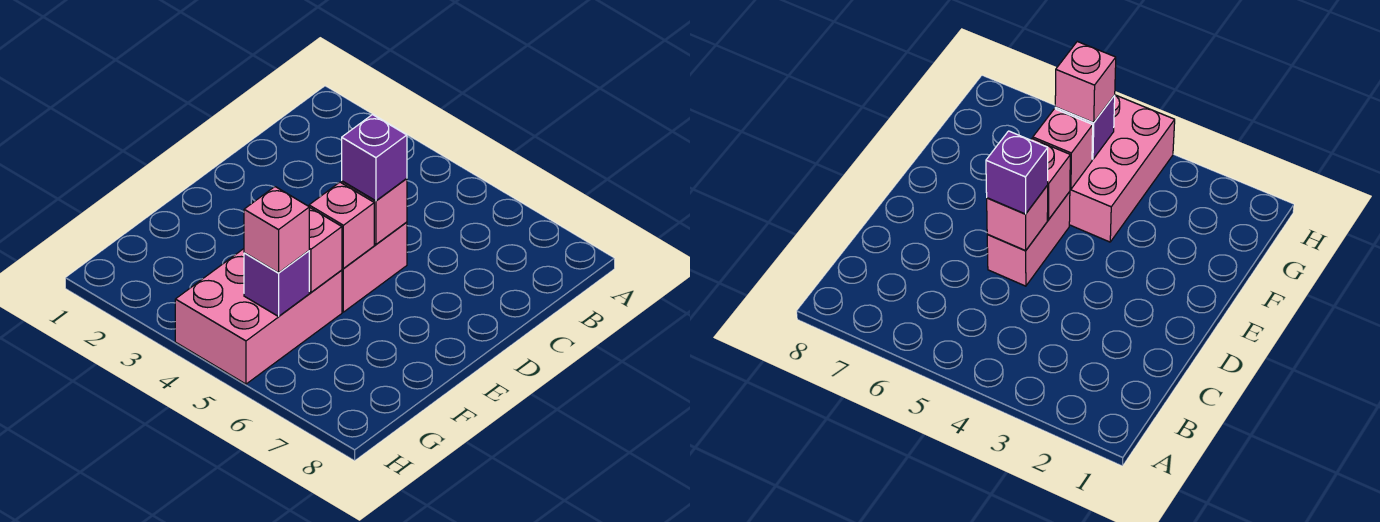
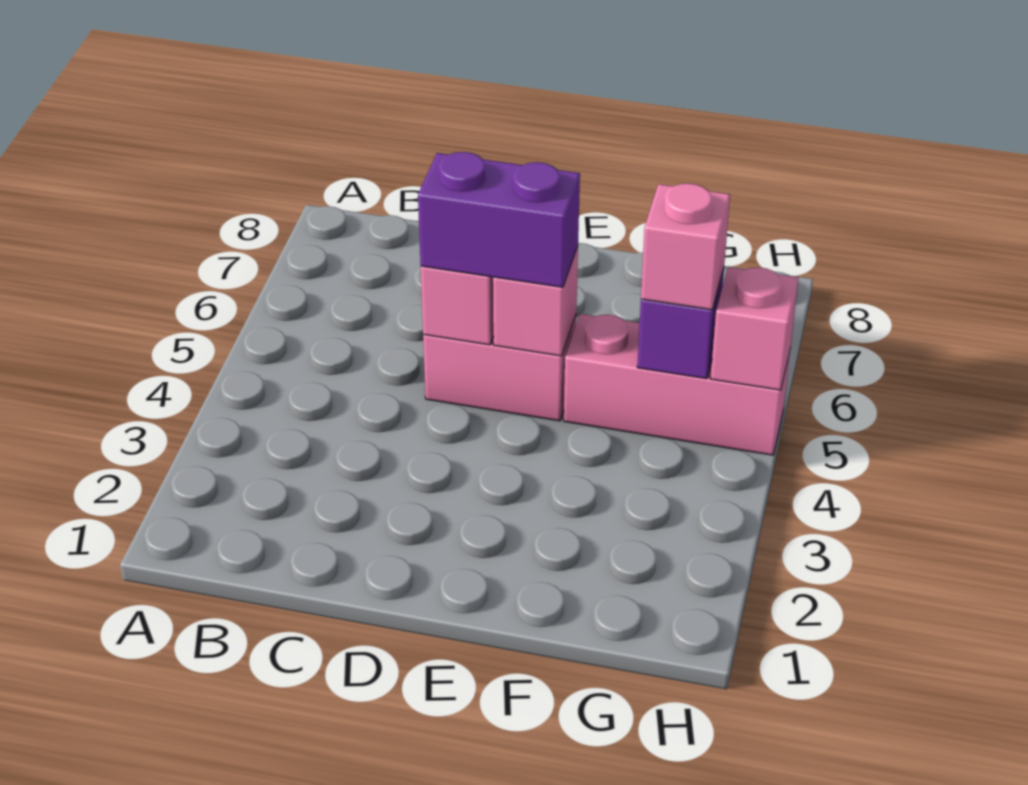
purple brick D5 level 3 -> purple brick D5:E5 level 3
pink brick F4:H5 level 1 -> pink brick F5:H5 level 1
pink brick F5 level 2 -> pink brick H5 level 2

